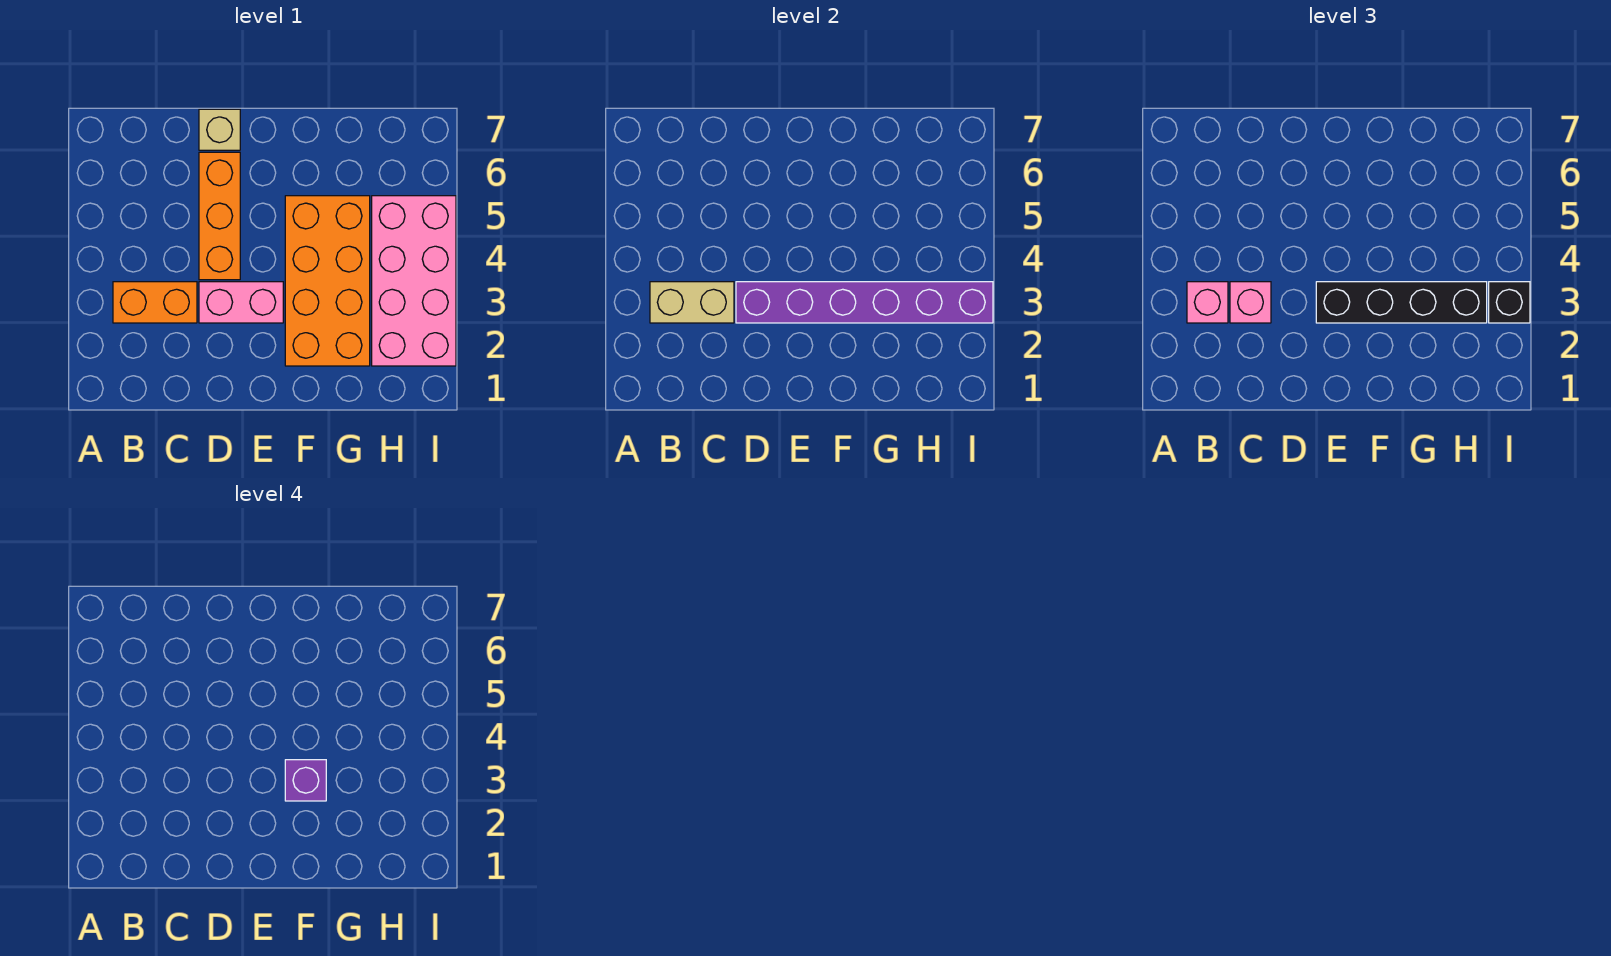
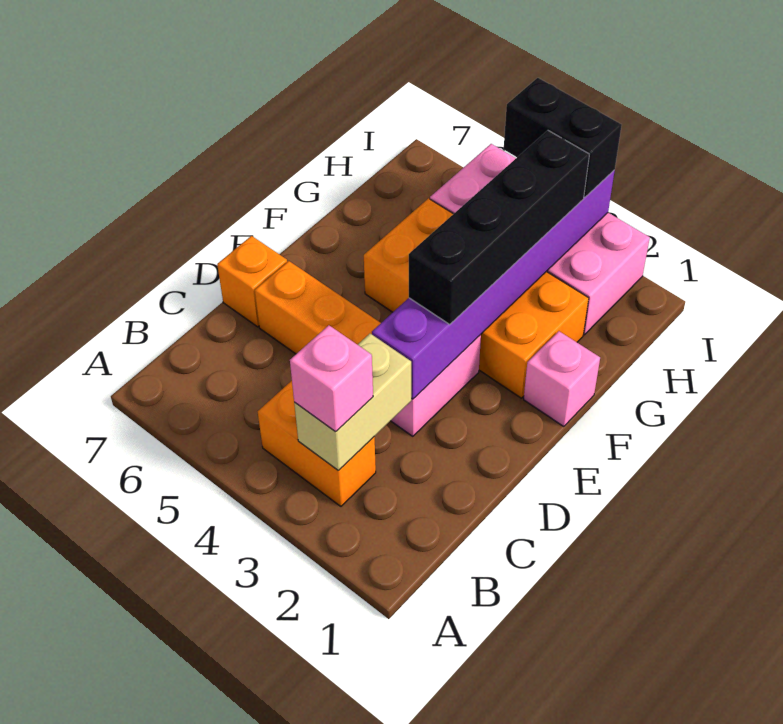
orange brick B3:C3 level 1 -> orange brick B3:B4 level 1
pink brick C3 level 3 -> pink brick F1 level 1
tan brick D7 level 1 -> orange brick D7 level 1
purple brick F3 level 4 -> none
black brick I3 level 3 -> black brick I3:I4 level 3

